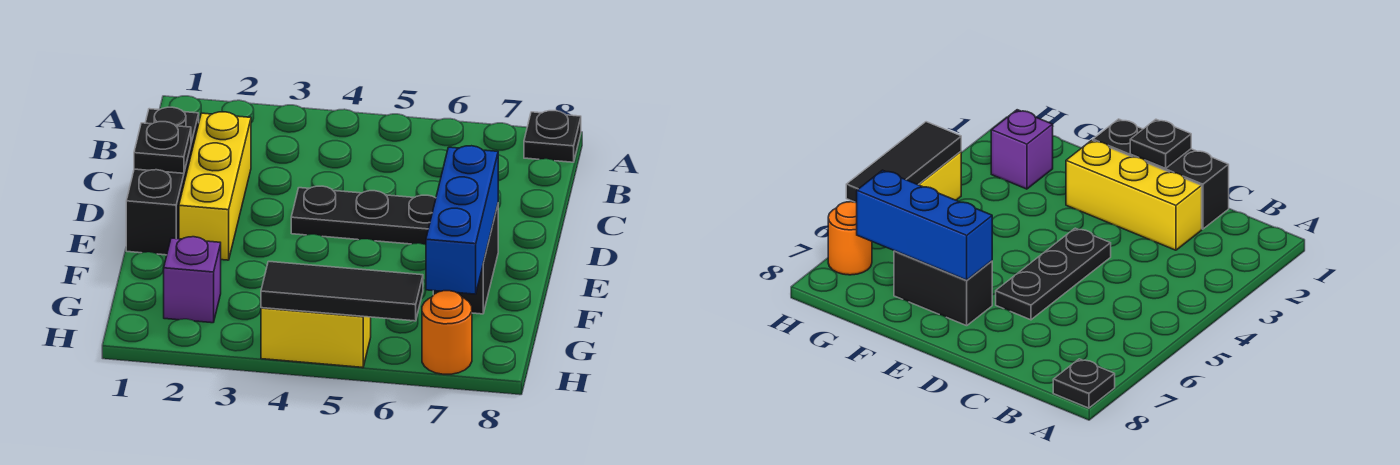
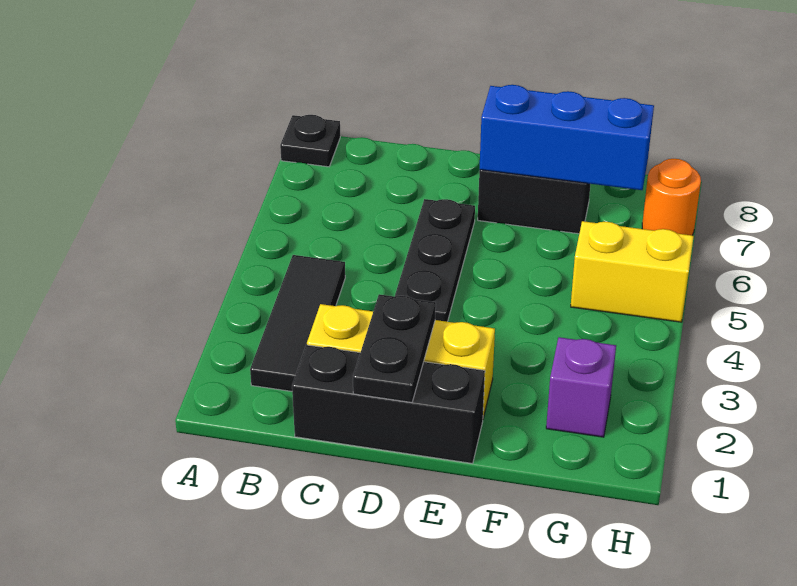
black plate D1 level 2 -> black plate D1:D2 level 2
yellow brick H4:H5 level 1 -> yellow brick G5:H5 level 1
black tile H4:H6 level 2 -> black tile B2:B4 level 1

